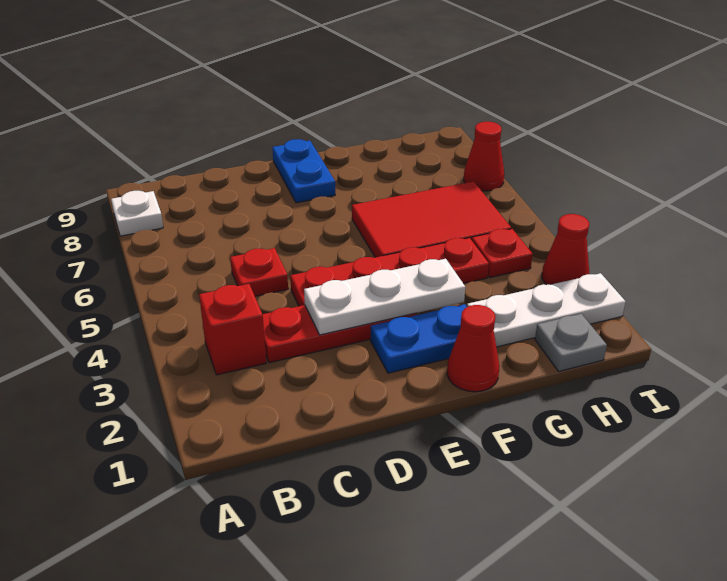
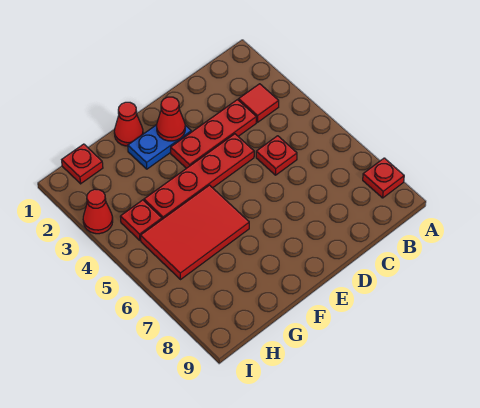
white plate A8 level 1 -> red plate A8 level 1
red brick B3 level 1 -> red tile B3 level 1
white plate D3:F3 level 2 -> none
blue plate E8:E9 level 1 -> none
white plate G2:I2 level 1 -> none
grey plate H1 level 1 -> red plate H1 level 1
red cone I7 level 1 -> red cone E2 level 2

